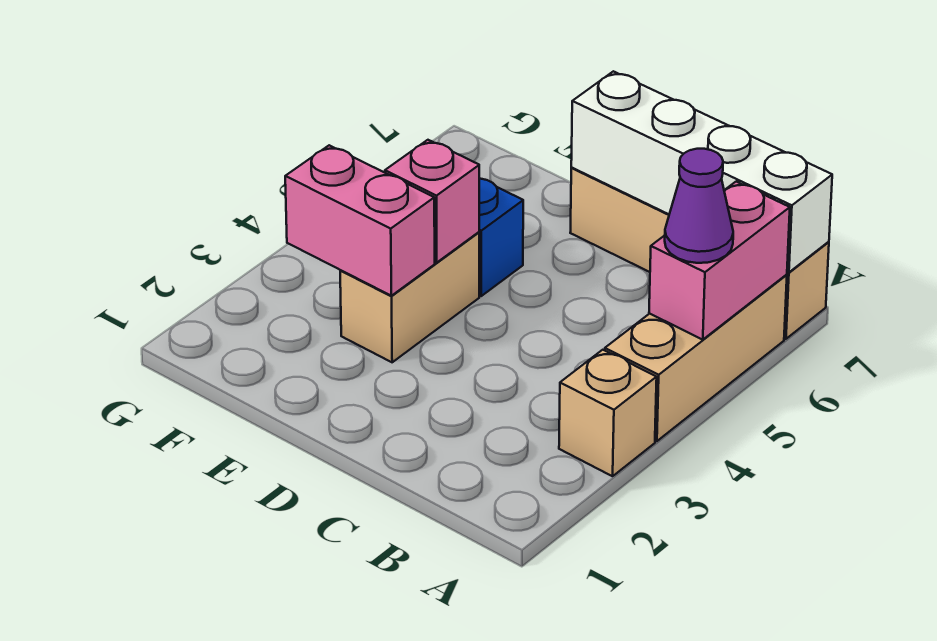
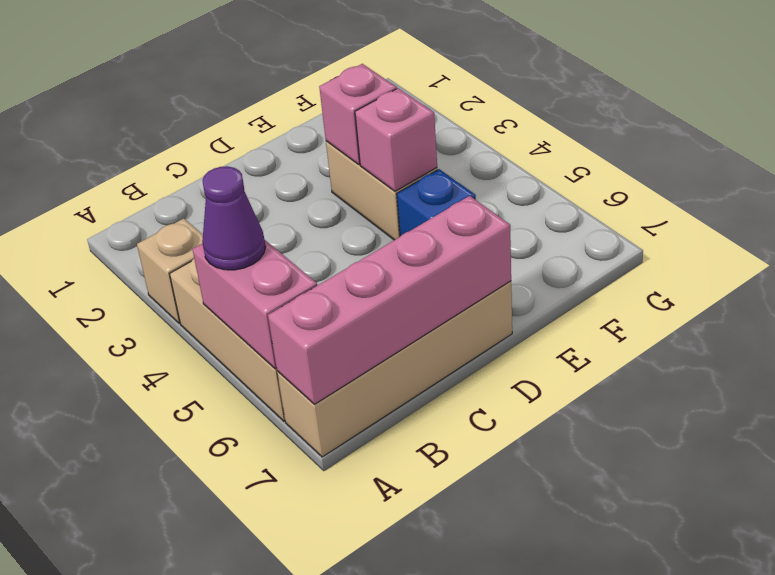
white brick A7:D7 level 2 -> pink brick A7:D7 level 2
pink brick E3:F3 level 2 -> pink brick E3 level 2

